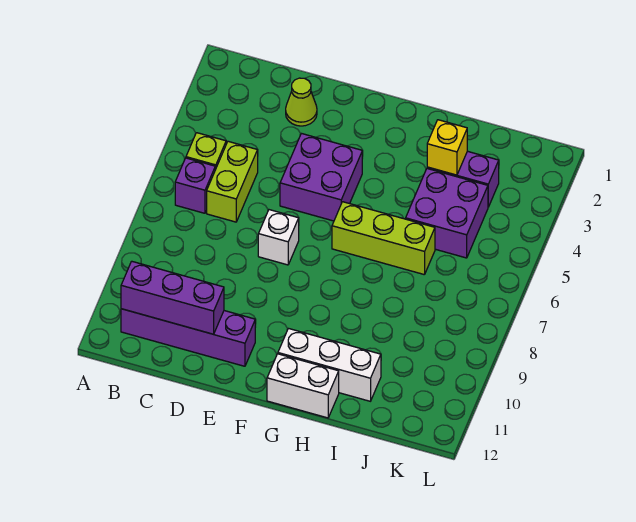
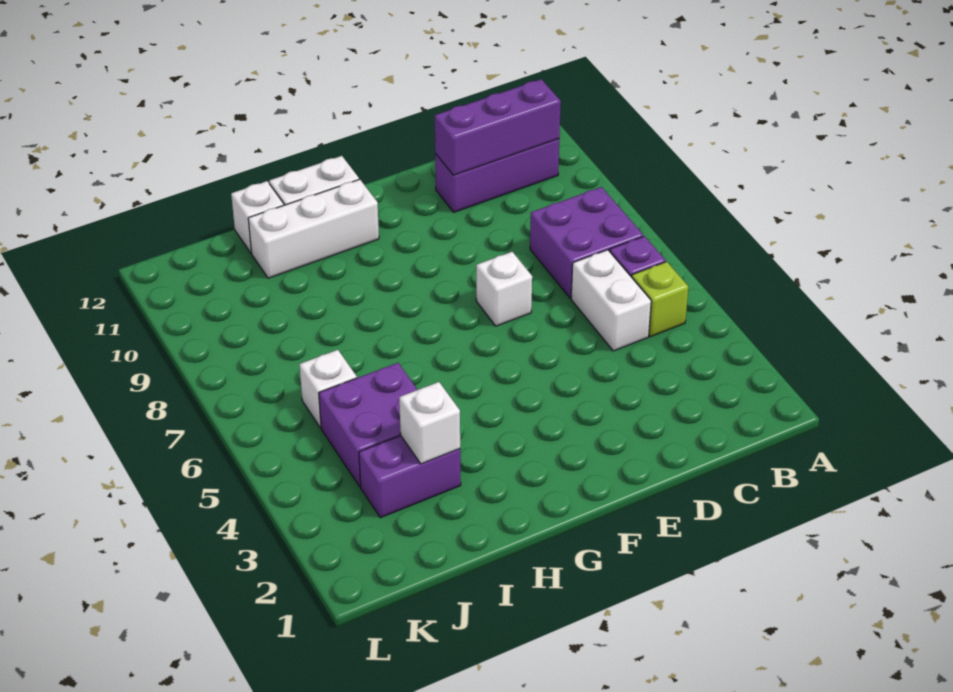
purple brick B11:E11 level 1 -> purple brick B11:D11 level 1
lime brick C5:C6 level 1 -> white brick C5:C6 level 1
lime cone D2 level 1 -> none
purple brick E4:F5 level 1 -> purple brick B7:C8 level 1
lime brick G6:I6 level 1 -> none
yellow brick I3 level 2 -> white brick I3 level 2
none -> white brick I12 level 1
none -> white brick J6 level 1

